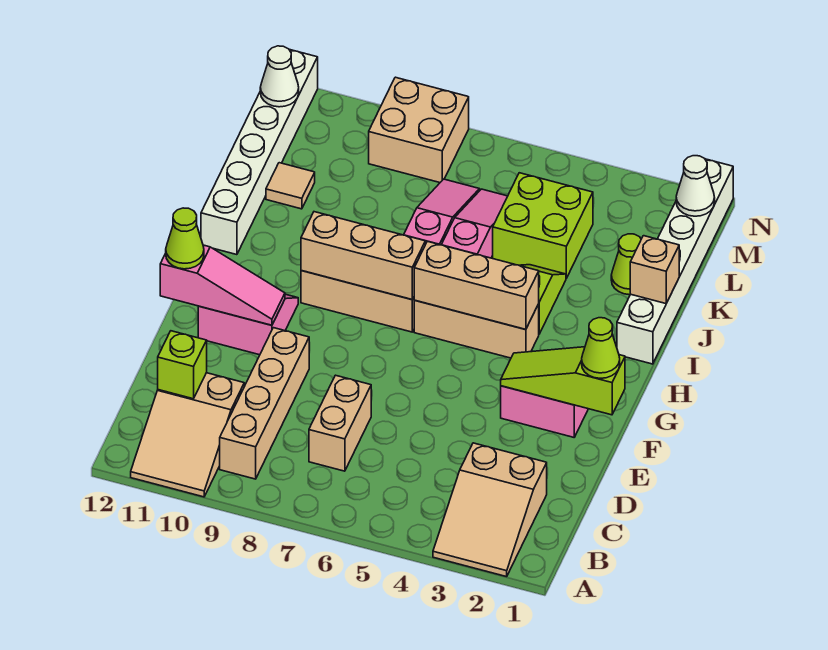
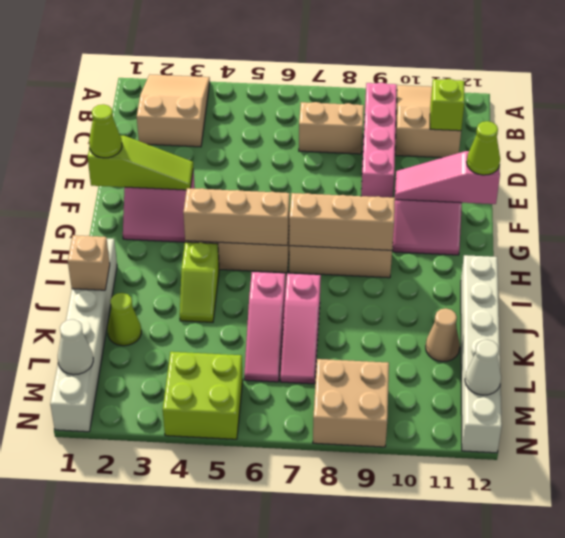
tan brick B9:E9 level 1 -> pink brick B9:E9 level 1
tan brick C7:D7 level 1 -> tan brick C7:C8 level 1
lime brick K4:L5 level 1 -> lime brick M4:N5 level 1
tan tile K11 level 1 -> tan cone K11 level 1

